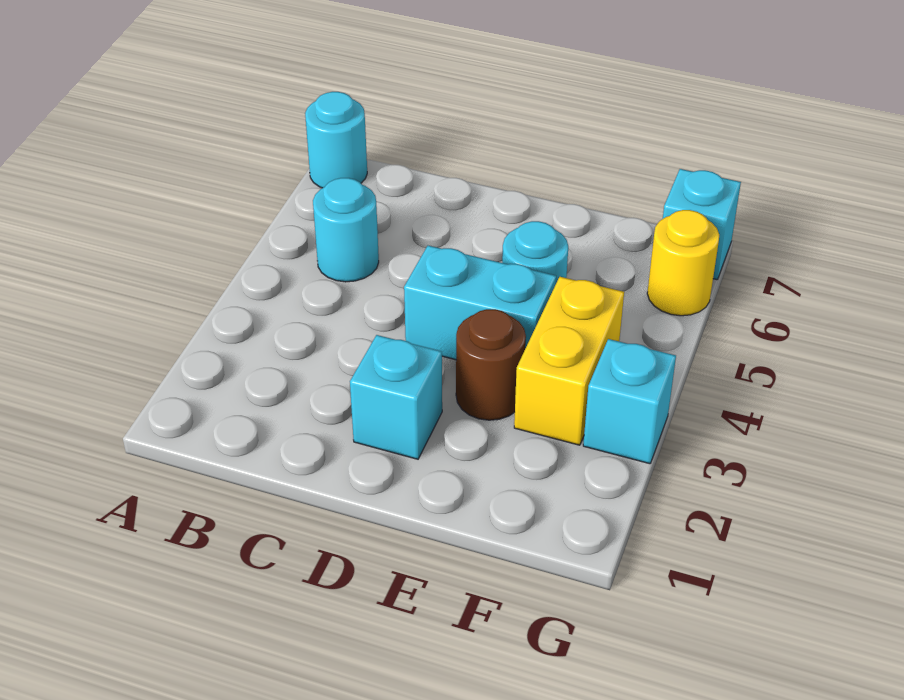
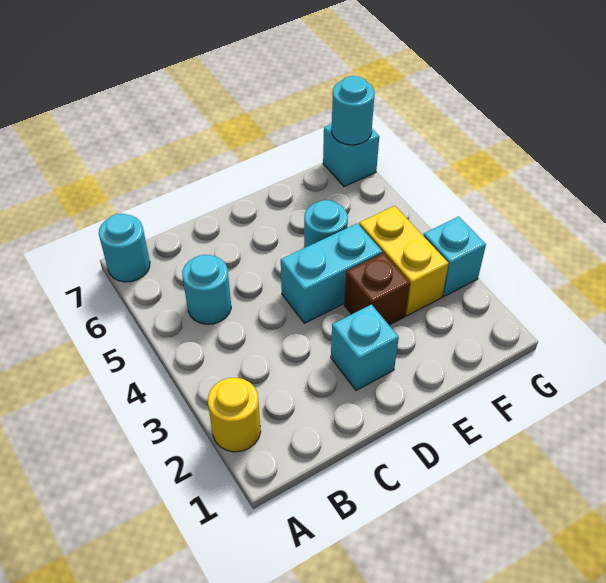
brown round brick E3 level 1 -> brown brick E3 level 1
yellow round brick G6 level 1 -> yellow round brick A2 level 1
none -> cyan round brick G7 level 2

